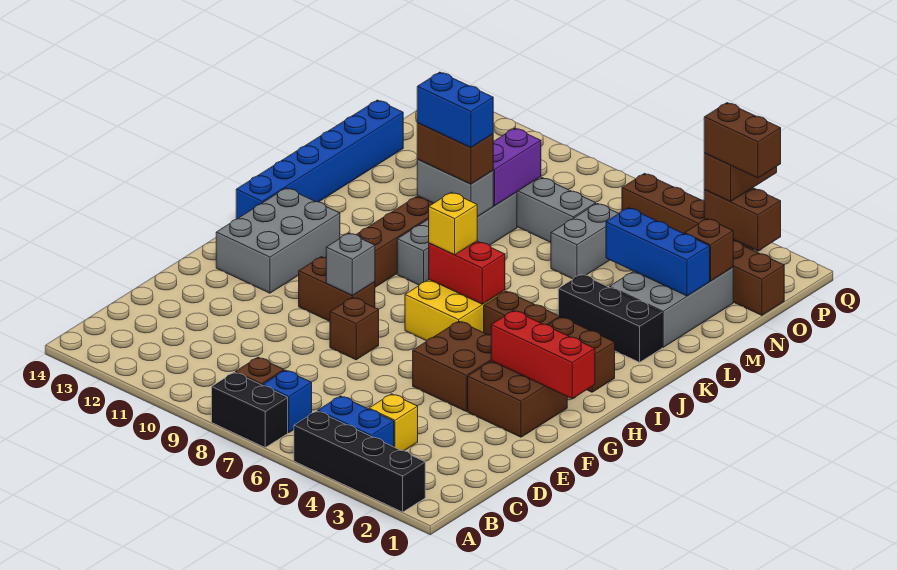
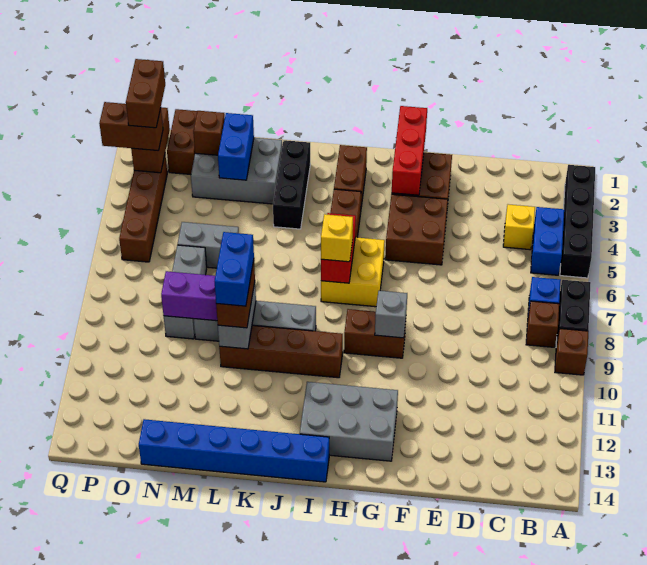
brown brick F8 level 1 -> brown brick A9 level 1
brown brick G9:G10 level 1 -> brown brick G9:H9 level 1
blue brick M2:M4 level 2 -> blue brick M2:M3 level 2

